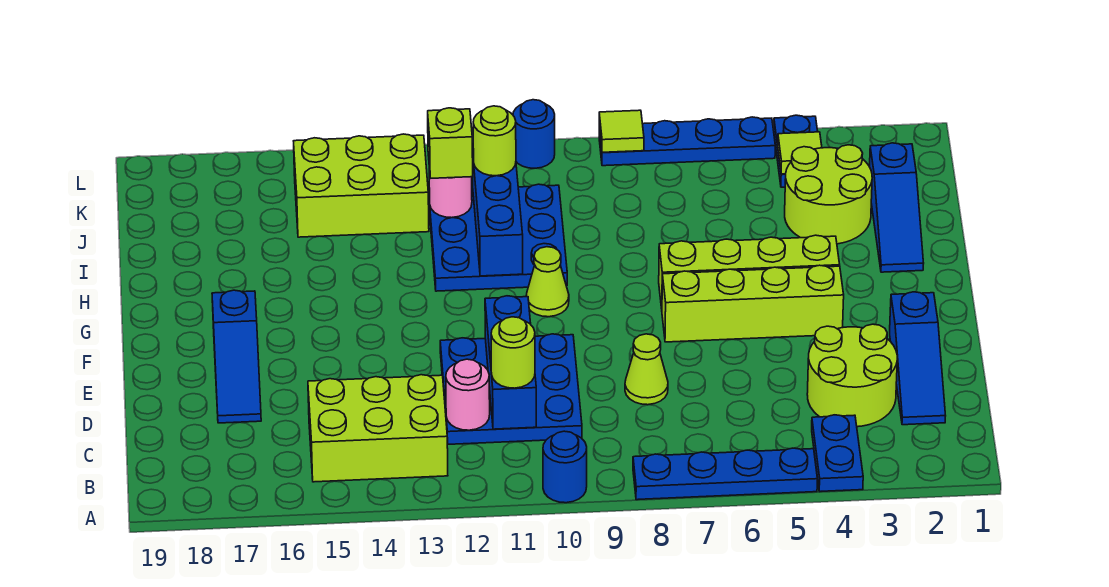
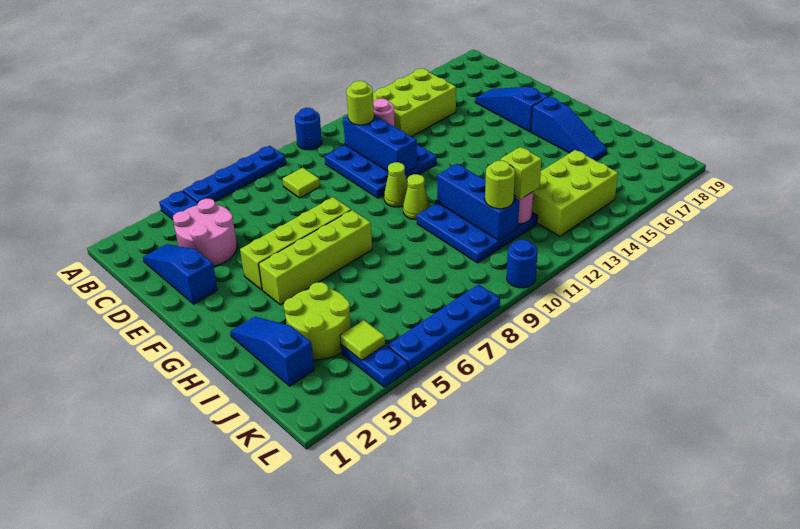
lime round brick C3:D4 level 1 -> pink round brick C3:D4 level 1
lime cone D8 level 1 -> lime cone F10 level 1
none -> blue slope G17:I17 level 1 top G
lime tile L8 level 2 -> lime tile C8 level 1

